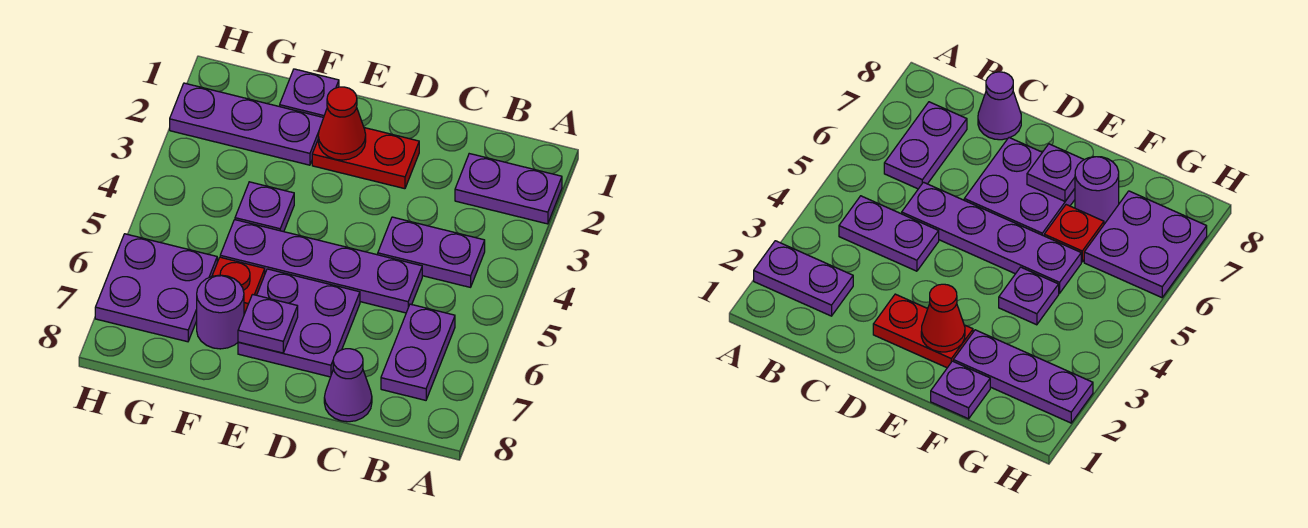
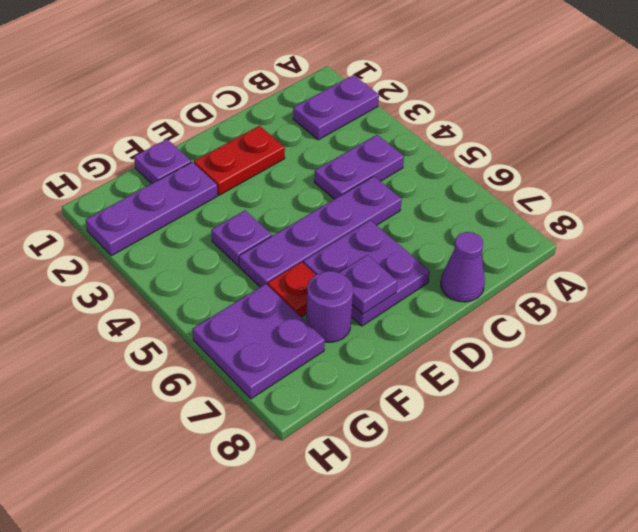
purple plate B6:B7 level 1 -> none
red cone E2 level 2 -> none

